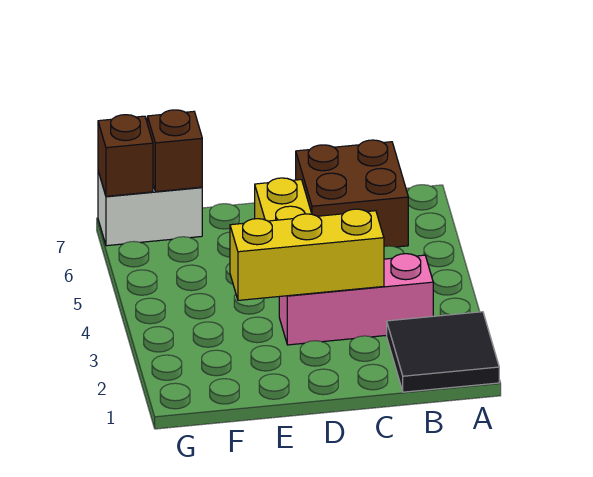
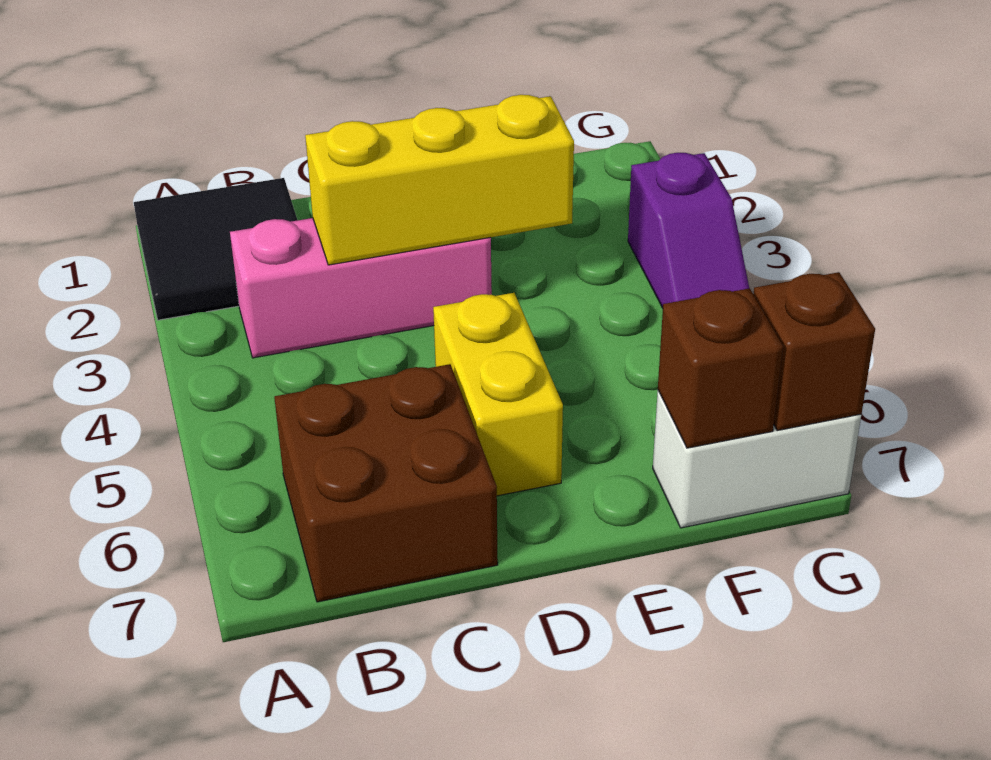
none -> purple slope G3:G4 level 1 top 3

